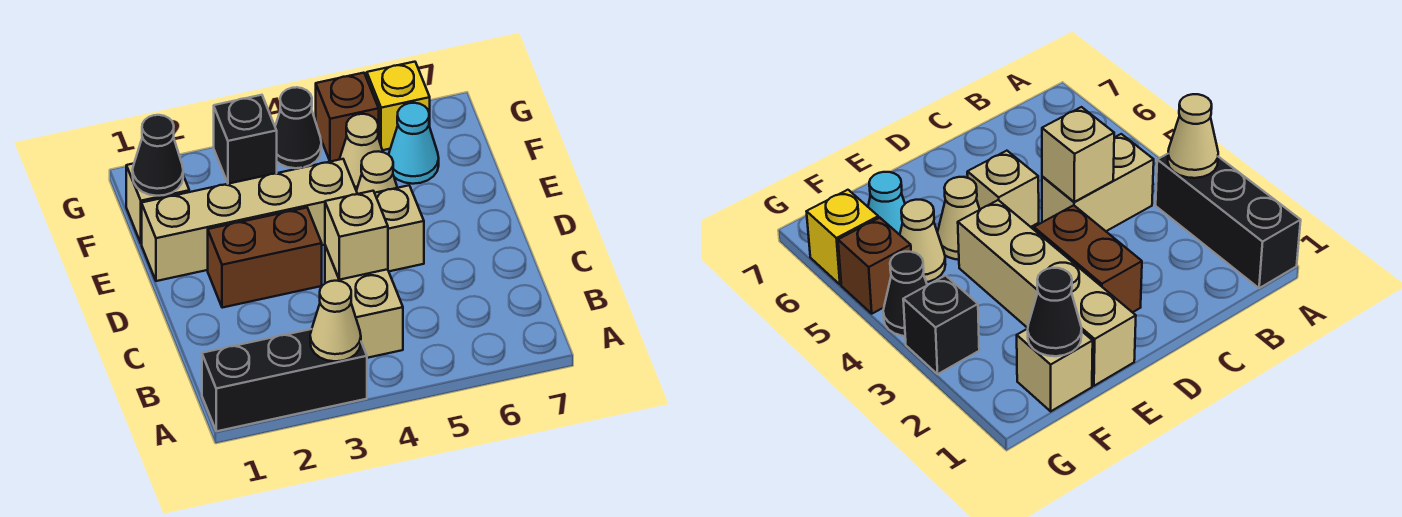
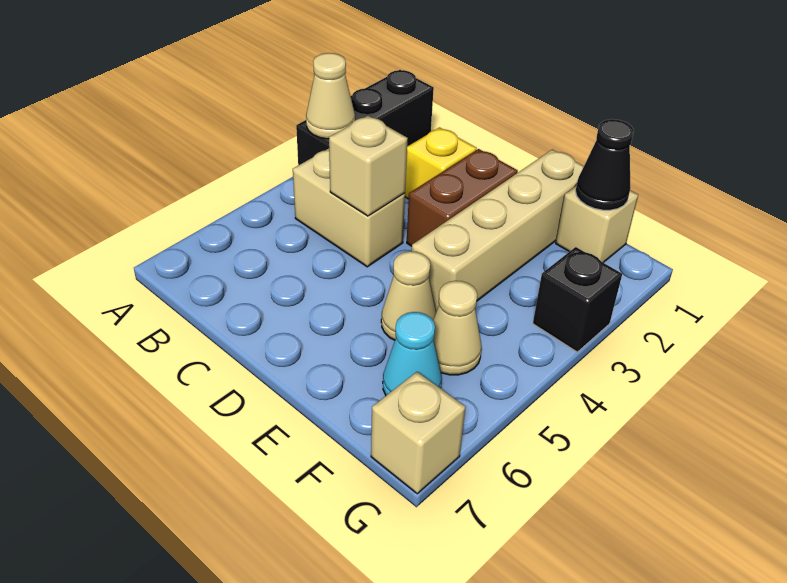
tan brick D5 level 1 -> tan brick G7 level 1
black cone G4 level 1 -> none
brown brick G5 level 1 -> none
yellow brick G6 level 1 -> yellow brick C2 level 1

